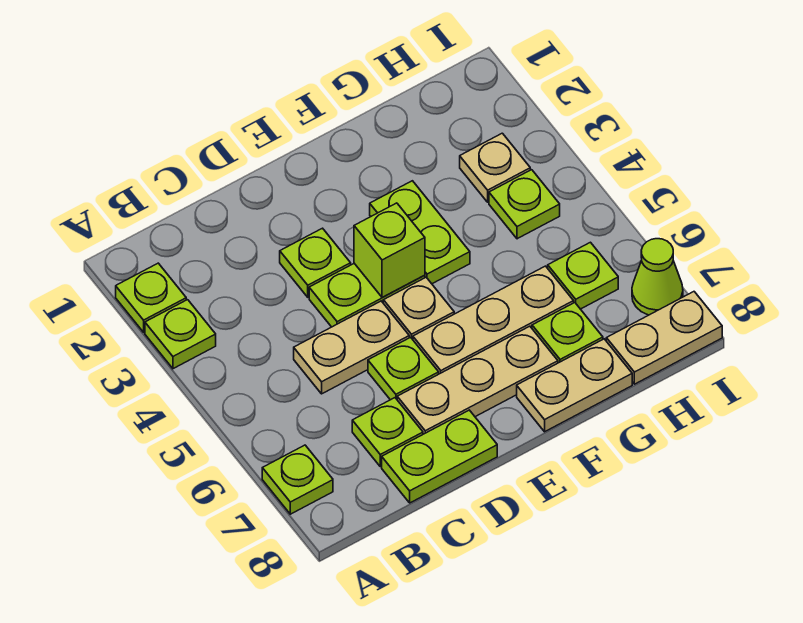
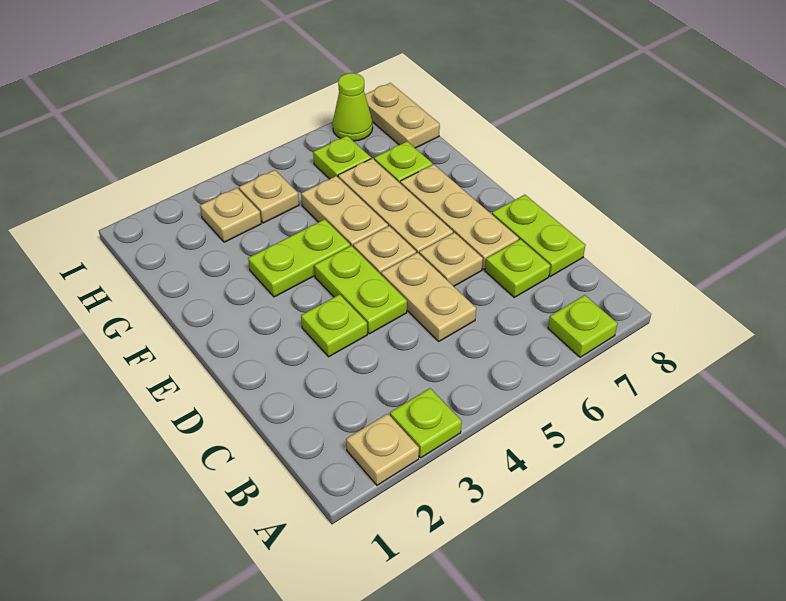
lime plate A2 level 1 -> tan plate A2 level 1
lime plate D6 level 1 -> tan plate D6 level 1
lime brick E4 level 2 -> none
tan plate F8:G8 level 1 -> tan plate F5:G5 level 1
lime plate H4 level 1 -> tan plate H4 level 1

